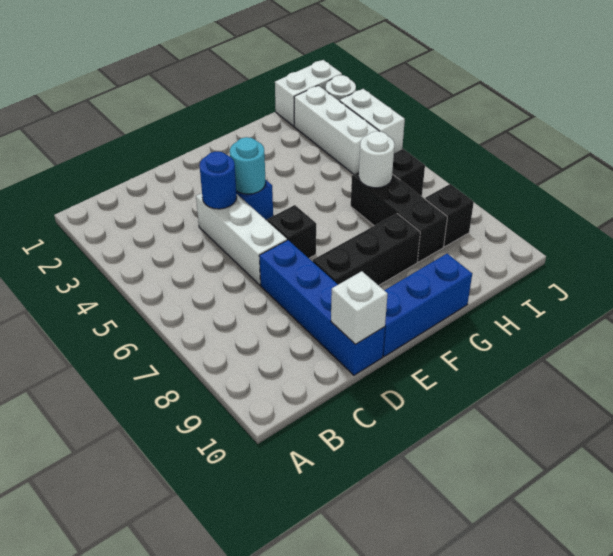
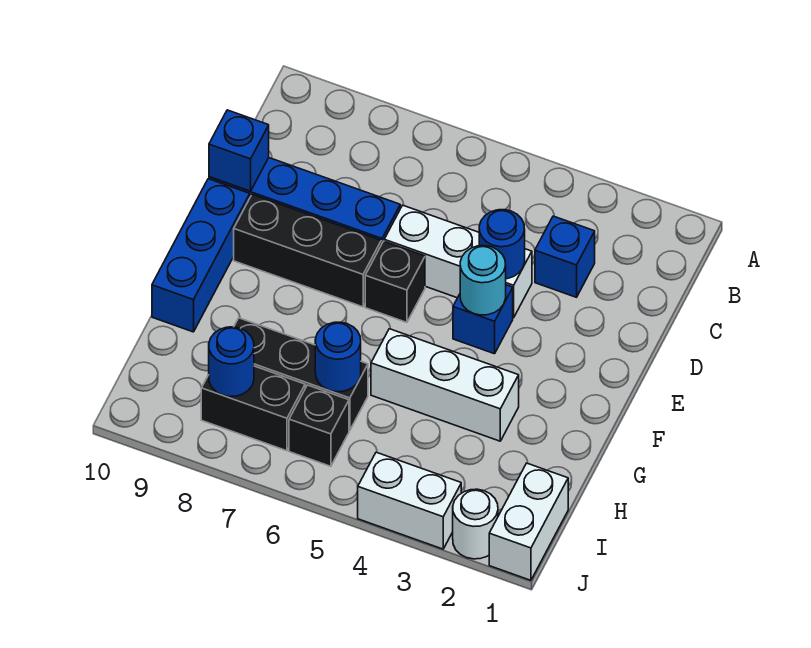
none -> blue brick C3 level 1
white brick D10 level 2 -> blue brick D10 level 2
black brick E8:G8 level 1 -> black brick E7:E9 level 1
white round brick H6 level 2 -> blue round brick H6 level 2
white brick I2:I4 level 1 -> white brick G3:G5 level 1
black brick I8 level 1 -> black brick I7:I8 level 1
none -> blue round brick I8 level 2

